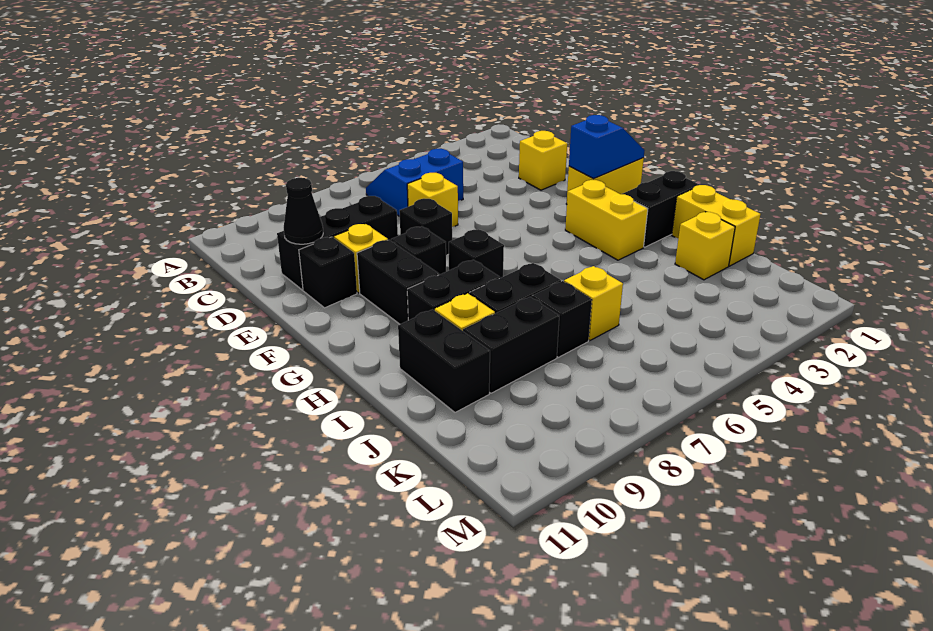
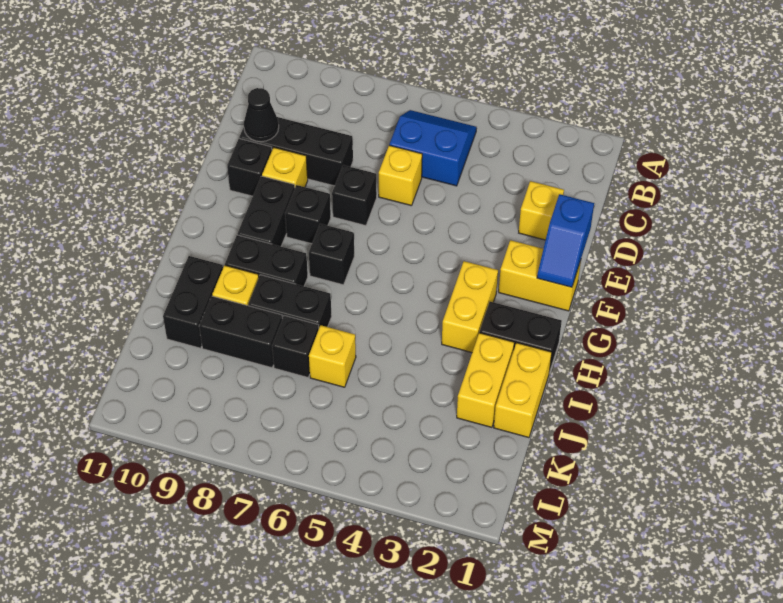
blue slope F1:F2 level 2 top 2 -> blue slope E1:F1 level 2 top E
yellow brick J2 level 1 -> yellow brick I2:J2 level 1

